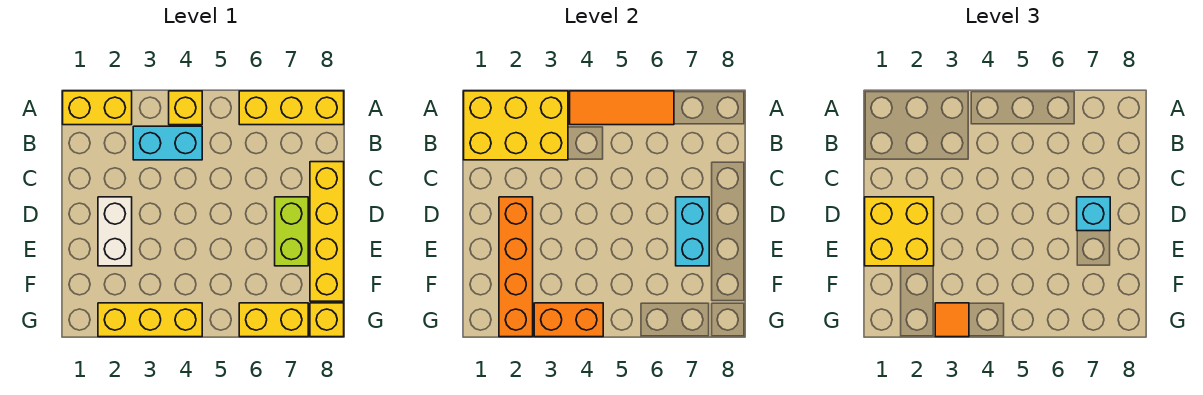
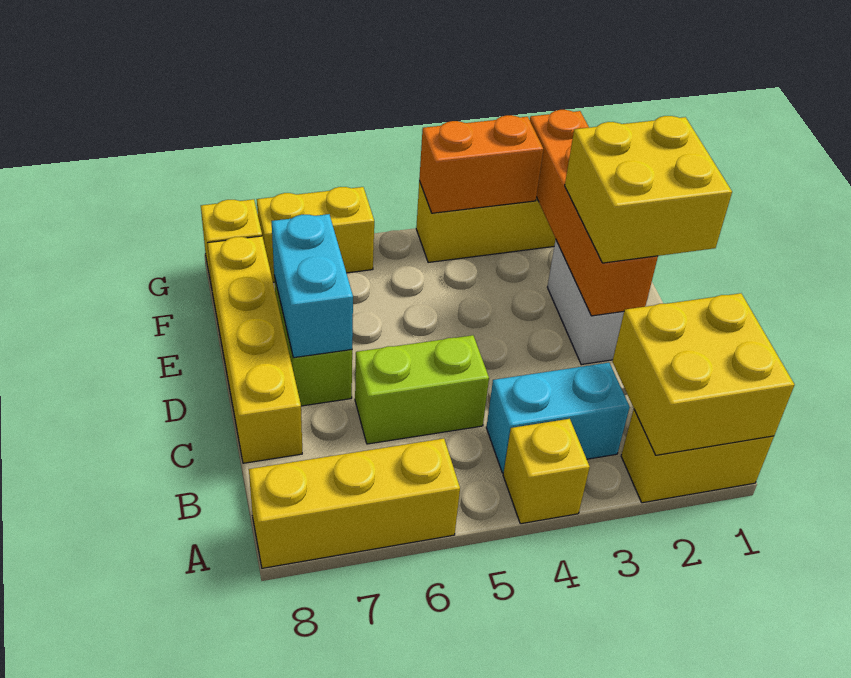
yellow brick A1:B3 level 2 -> yellow brick A1:B2 level 2
orange tile A4:A6 level 2 -> none
none -> lime brick C5:C6 level 1
cyan brick D7 level 3 -> none
orange tile G3 level 3 -> none

